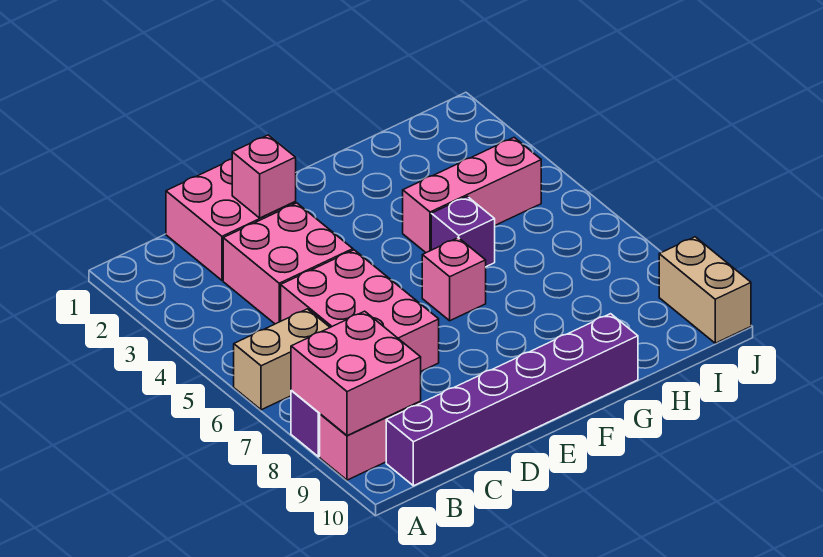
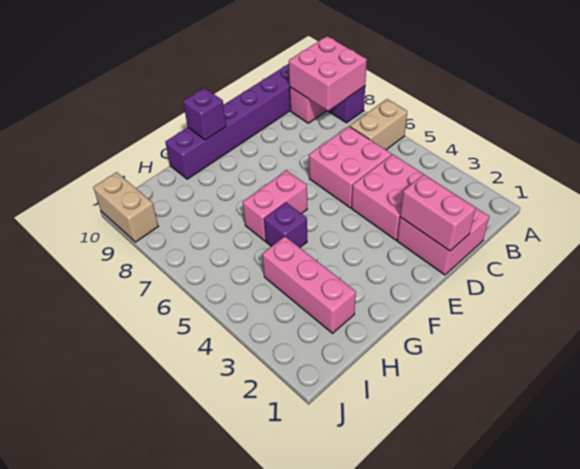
pink brick C5:D7 level 1 -> pink brick C5:D6 level 1
pink brick D2 level 2 -> pink brick D1:D2 level 2
pink brick F6 level 1 -> pink brick F6:G6 level 1
none -> purple brick F10 level 2
pink brick G4:I4 level 1 -> pink brick H2:H4 level 1

